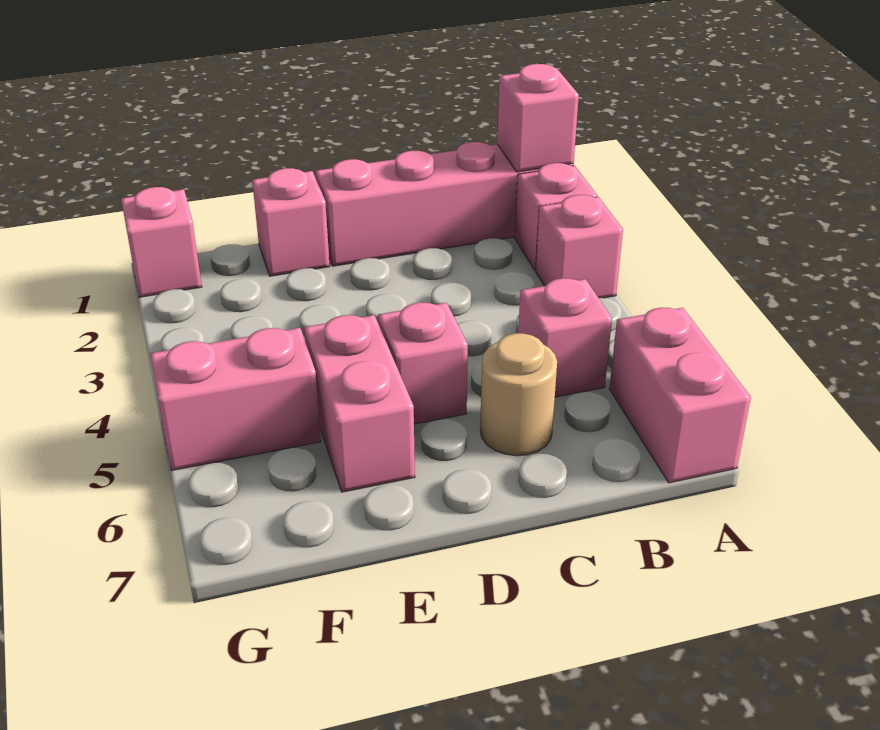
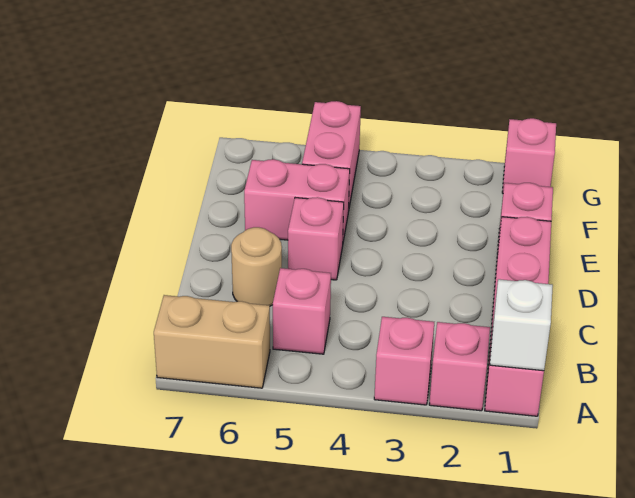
pink brick A1 level 2 -> white brick A1 level 2
pink brick A6:A7 level 1 -> tan brick A6:A7 level 1

